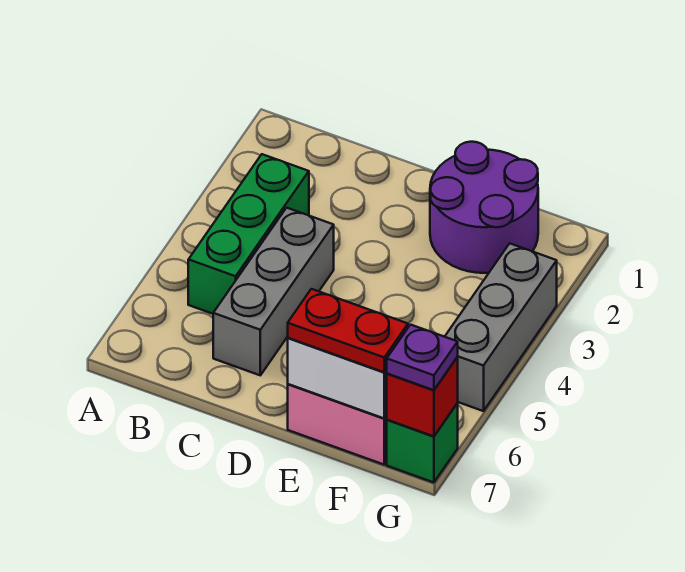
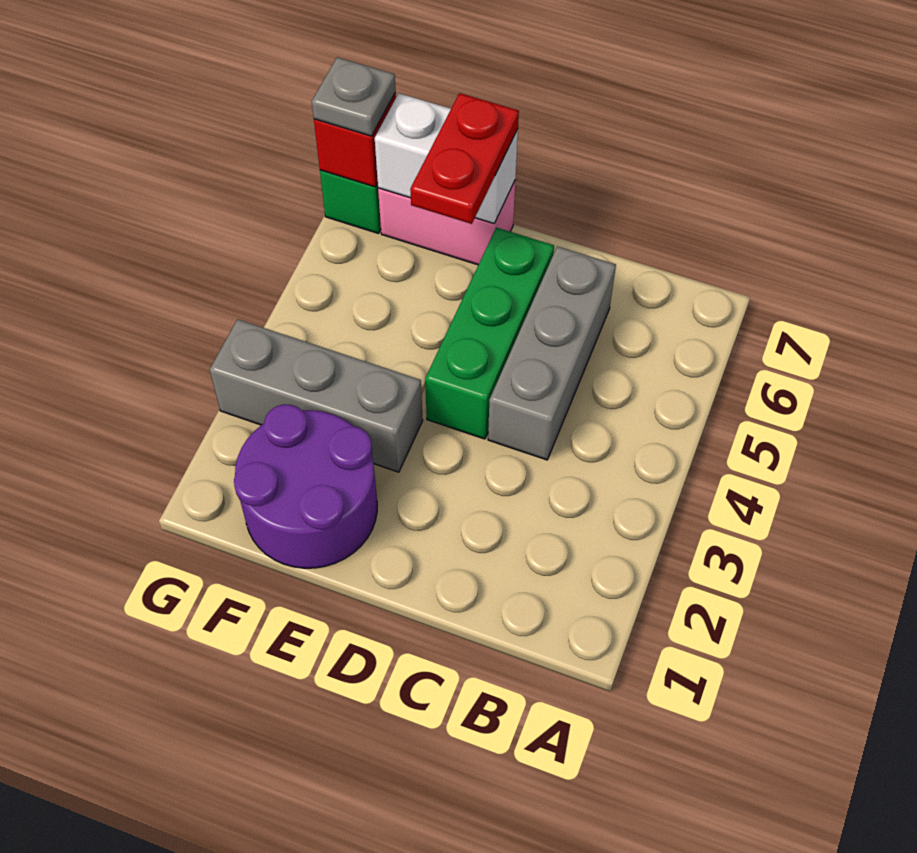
green brick B3:B5 level 1 -> green brick D4:D6 level 1
red plate E7:F7 level 3 -> red plate E6:E7 level 3
grey brick G3:G5 level 1 -> grey brick E3:G3 level 1
purple plate G7 level 3 -> grey plate G7 level 3

